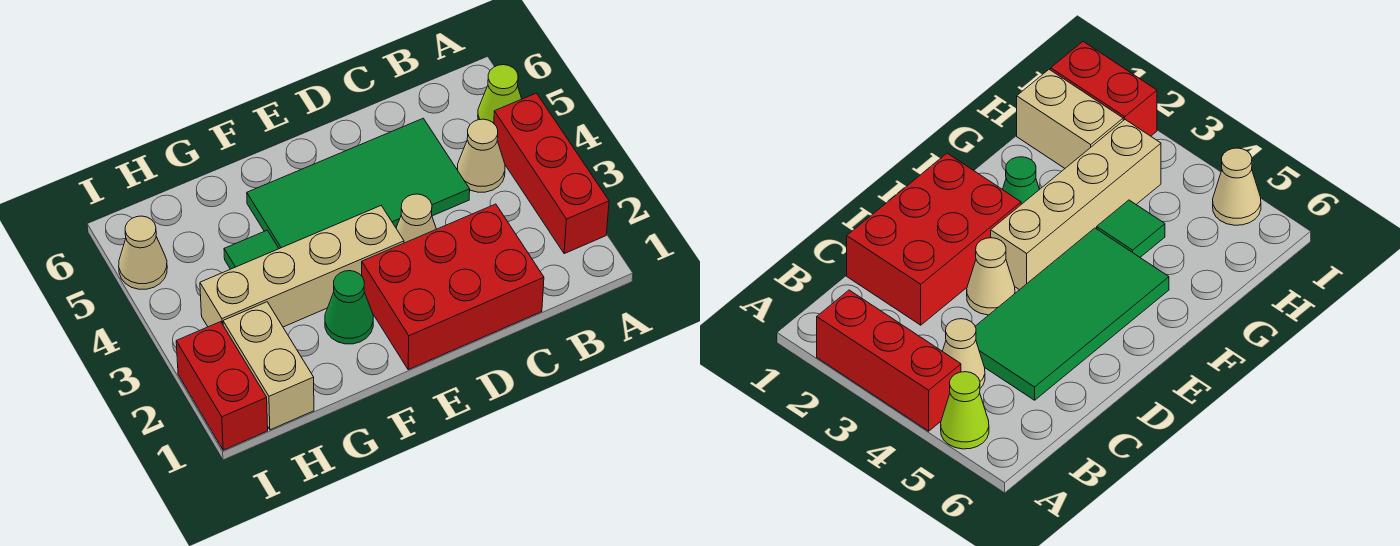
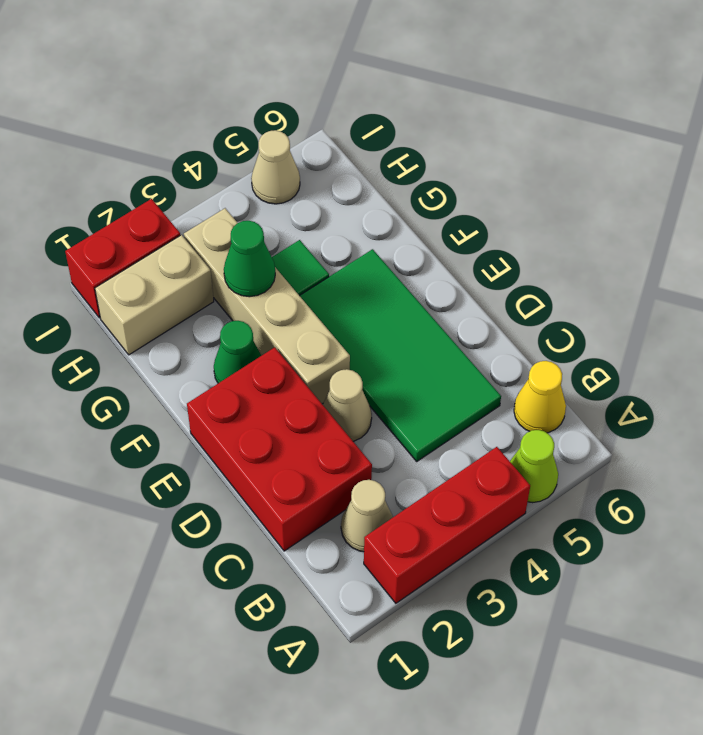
tan cone B4 level 1 -> tan cone B2 level 1
none -> yellow cone B6 level 1
none -> green cone G3 level 2

